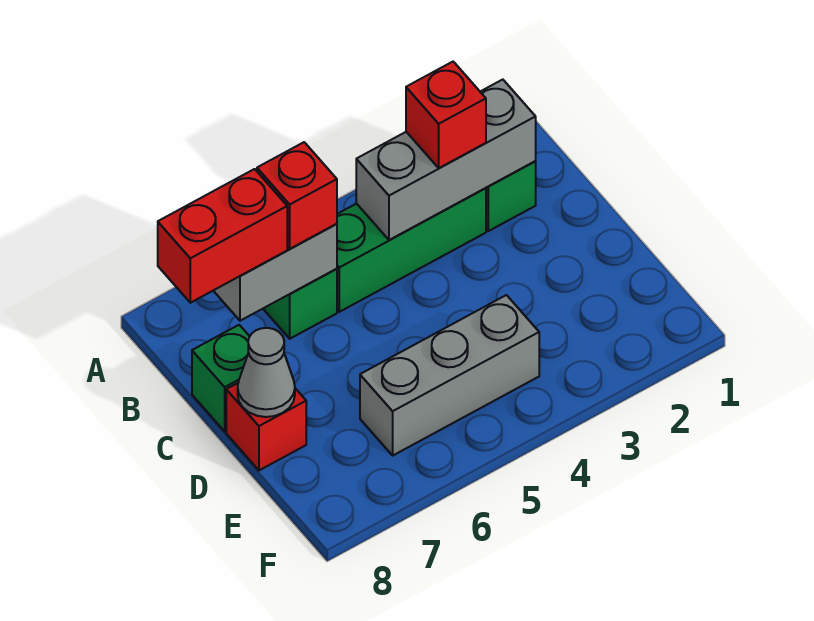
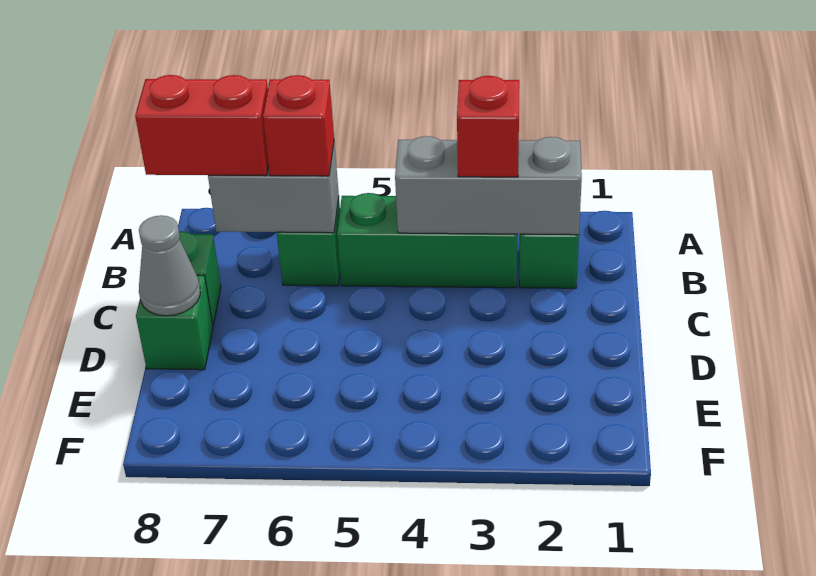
red brick D8 level 1 -> green brick D8 level 1
grey brick E4:E6 level 1 -> none

